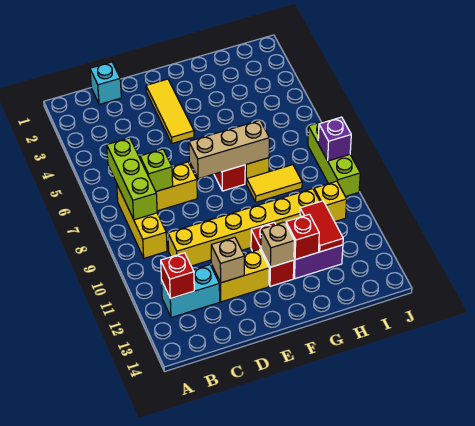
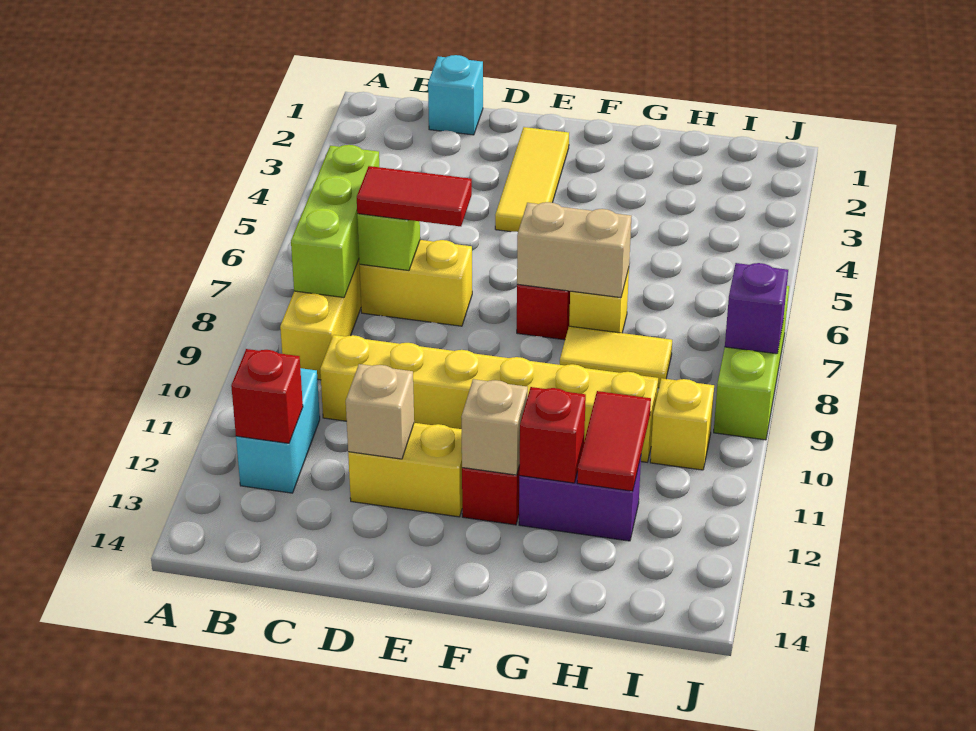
cyan brick B12:C12 level 1 -> cyan brick B11:B12 level 1
none -> red tile C7:D7 level 3
tan brick E7:G7 level 2 -> tan brick F7:G7 level 2

